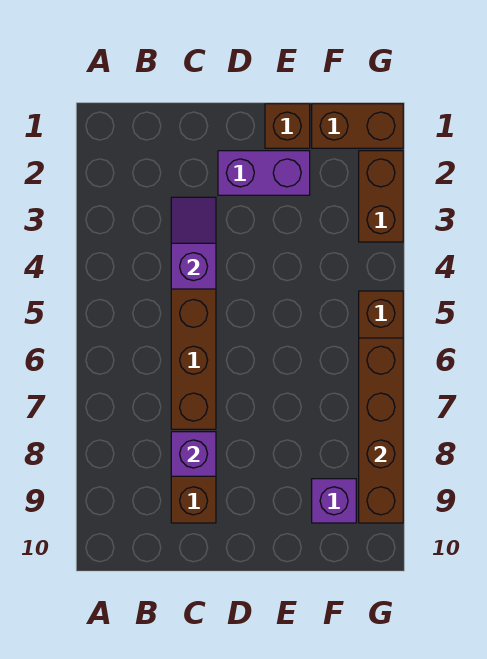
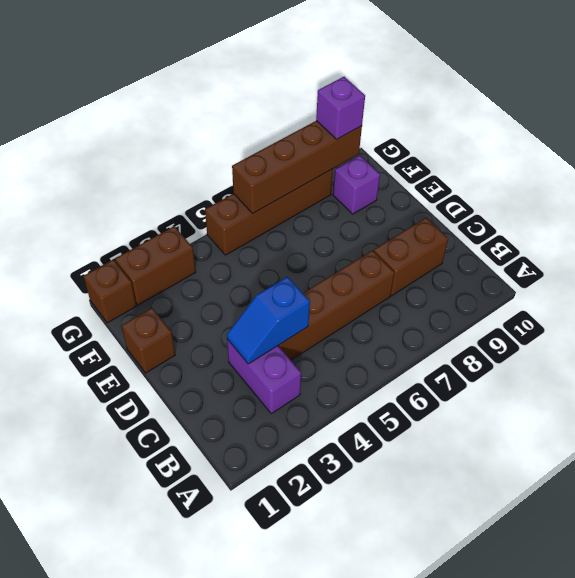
purple slope C3:C4 level 2 top 4 -> blue slope C3:C4 level 2 top 4
purple brick C8 level 2 -> purple brick G9 level 3
purple brick D2:E2 level 1 -> purple brick B3:C3 level 1
brown brick F1:G1 level 1 -> brown brick G1 level 1

